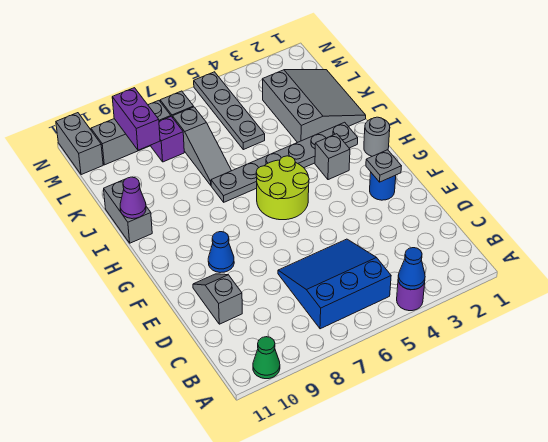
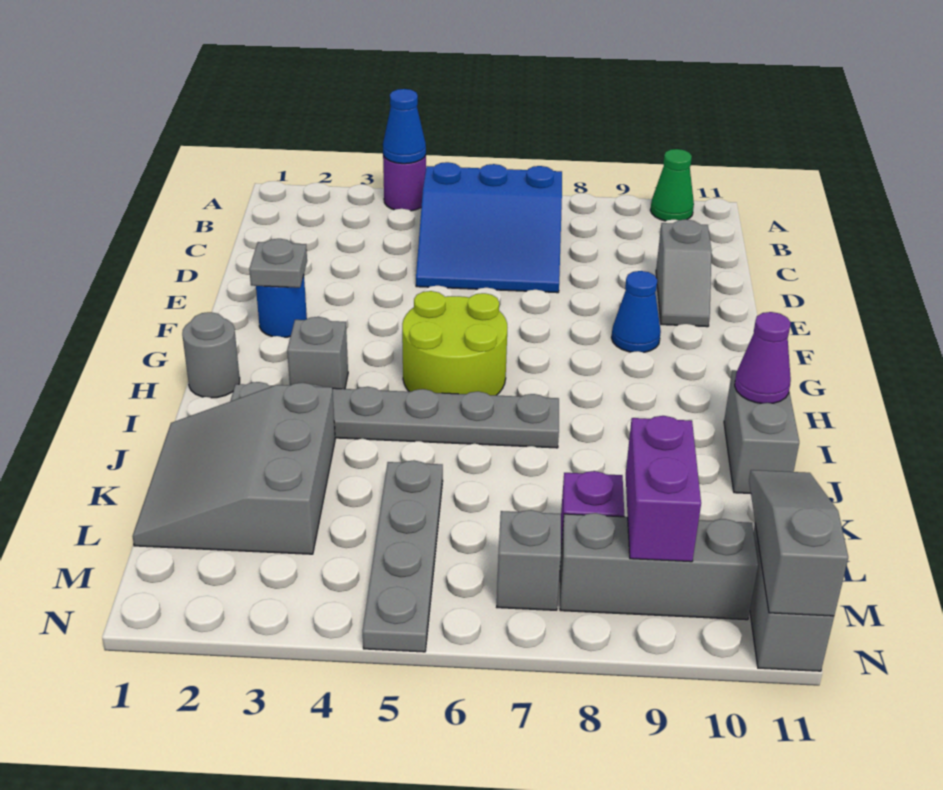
grey slope J7:L7 level 1 top L -> grey slope L11:N11 level 2 top N

